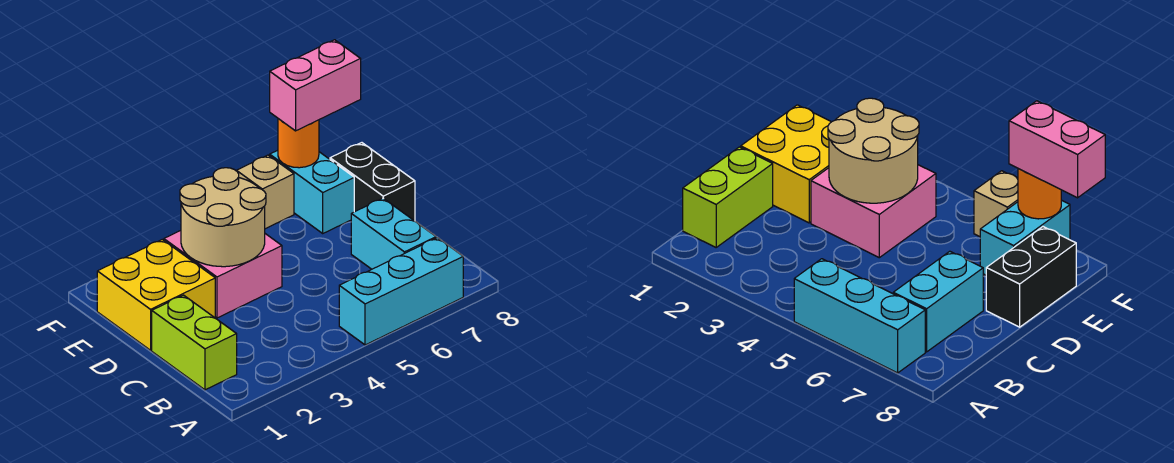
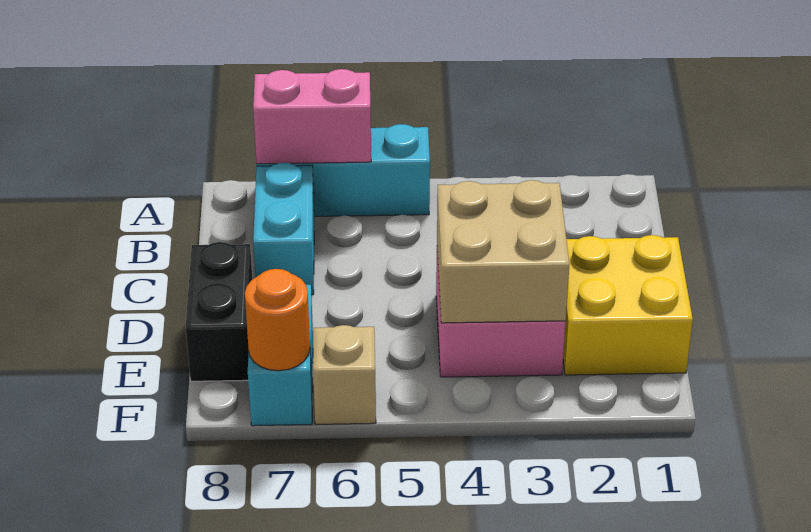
lime brick B1:C1 level 1 -> none
tan round brick D3:E4 level 2 -> tan brick D3:E4 level 2
pink brick F7:F8 level 3 -> pink brick A6:A7 level 2

